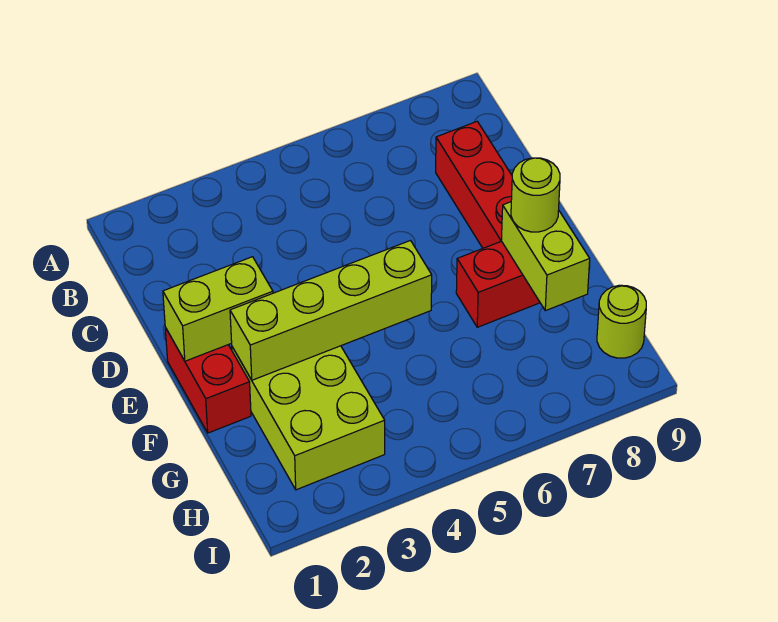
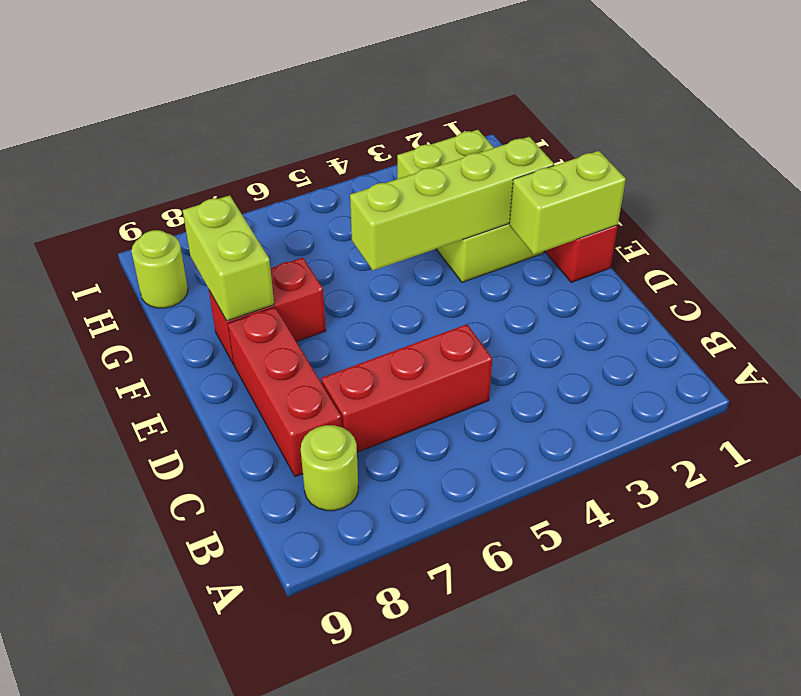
none -> red brick C5:C7 level 1
lime round brick F8 level 3 -> lime round brick B8 level 1

